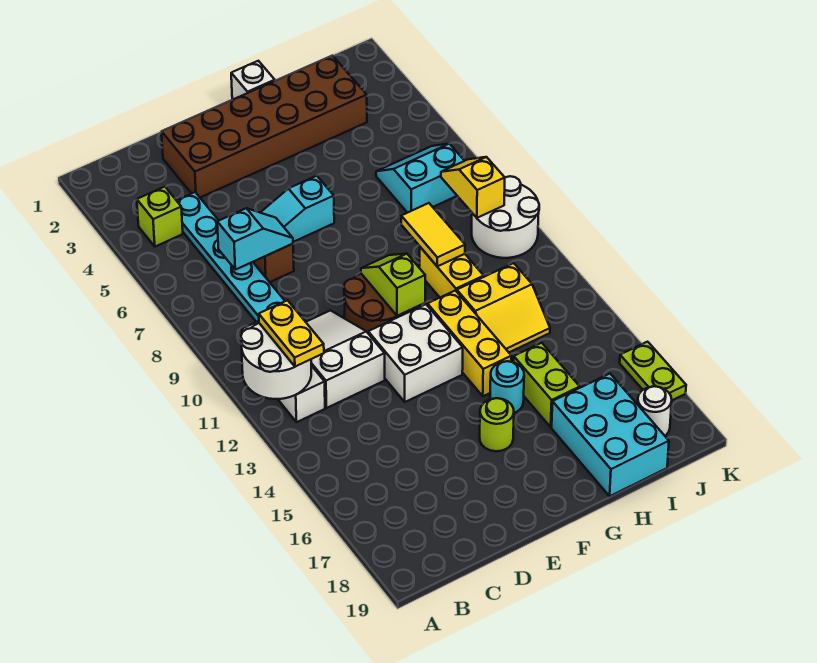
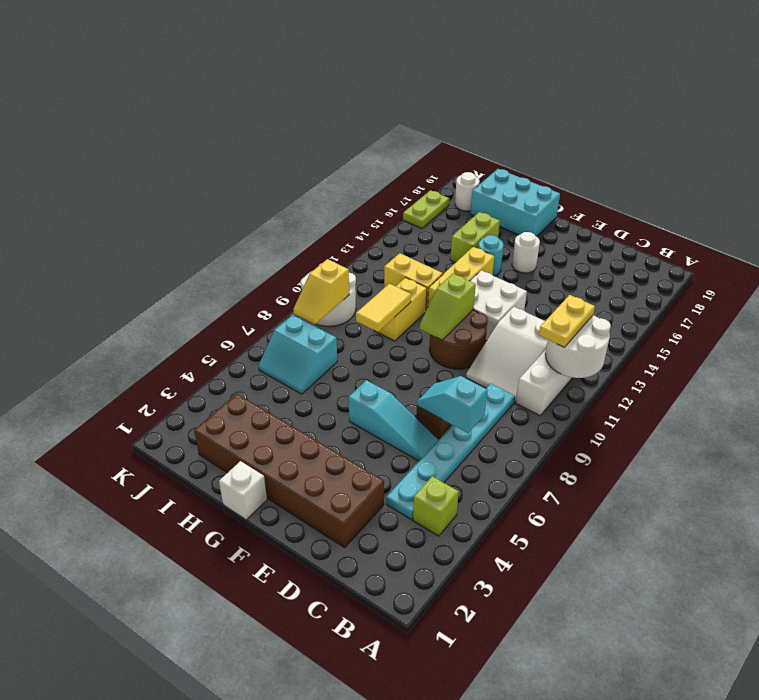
lime round brick F16 level 1 -> white round brick F16 level 1
cyan brick H17:I19 level 1 -> cyan brick G18:I19 level 1

